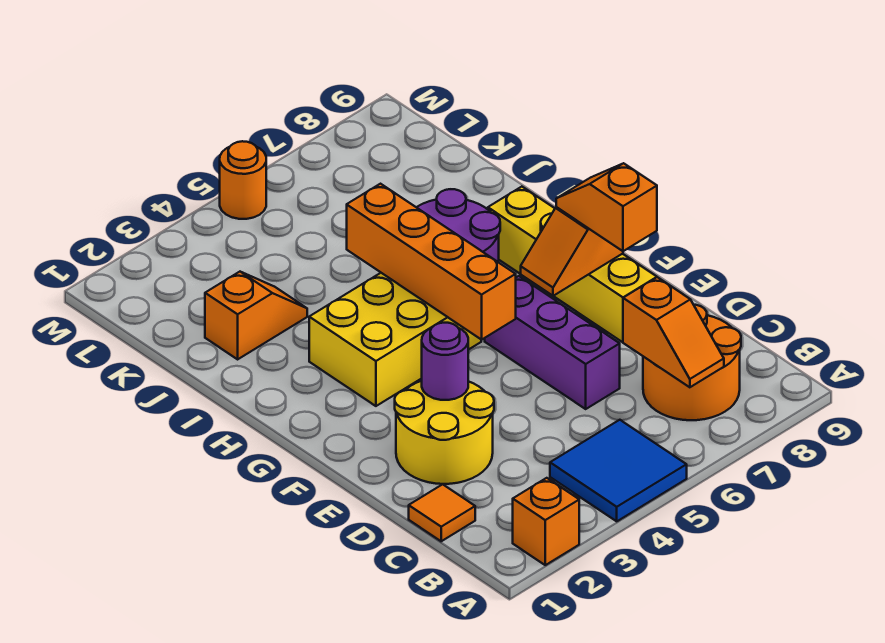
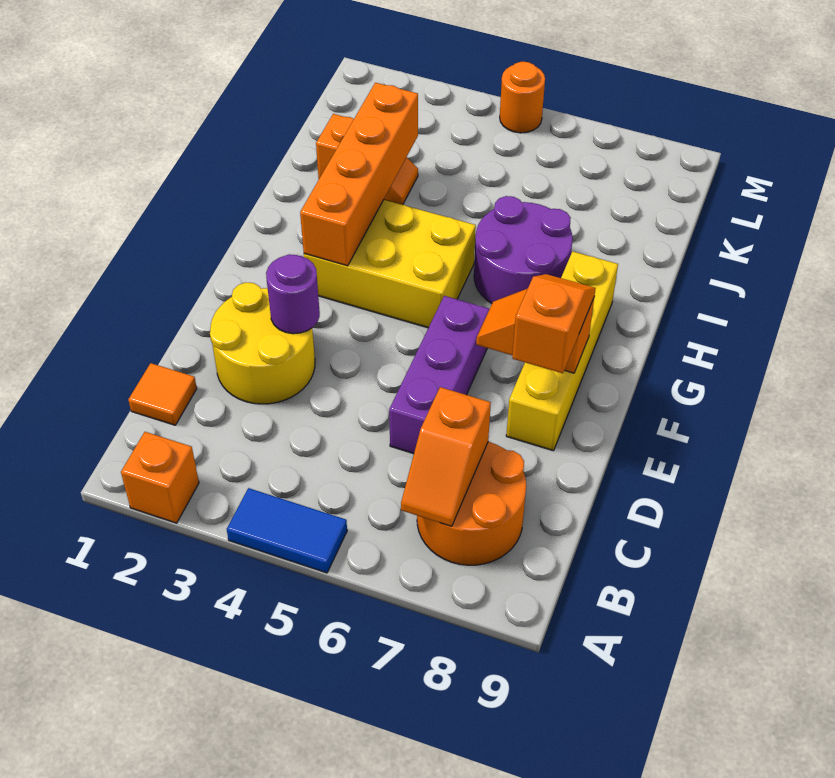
blue tile A4:B5 level 1 -> blue tile A4:A5 level 1
orange brick F5:I5 level 2 -> orange brick G3:J3 level 2

